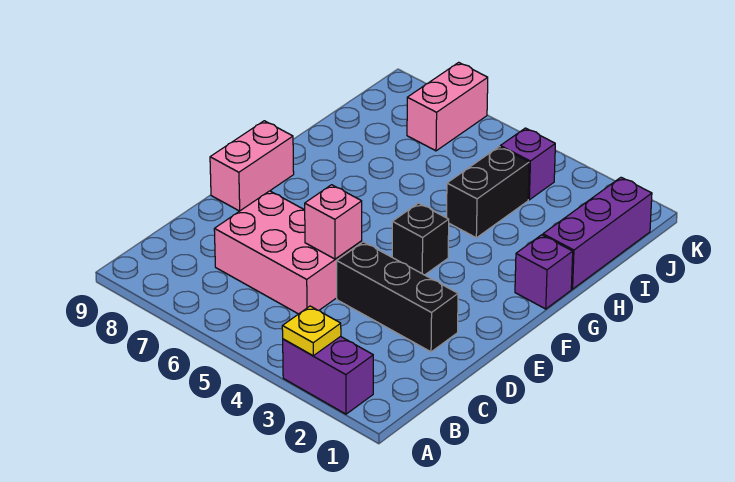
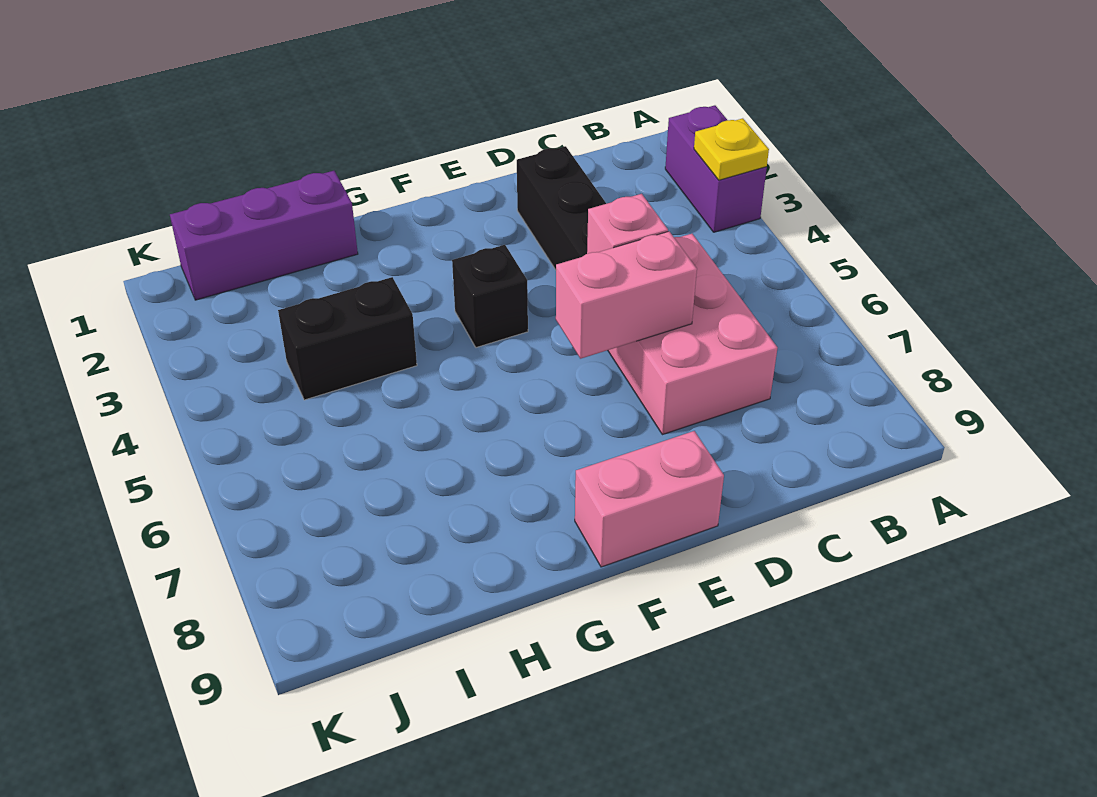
purple brick G1 level 1 -> none
purple brick J4 level 1 -> none
pink brick J7:K7 level 1 -> pink brick D6:E6 level 2

